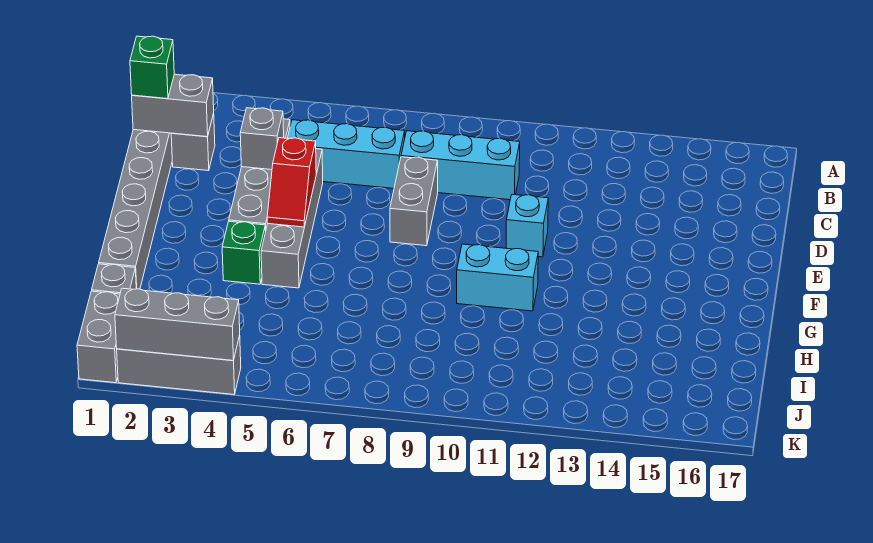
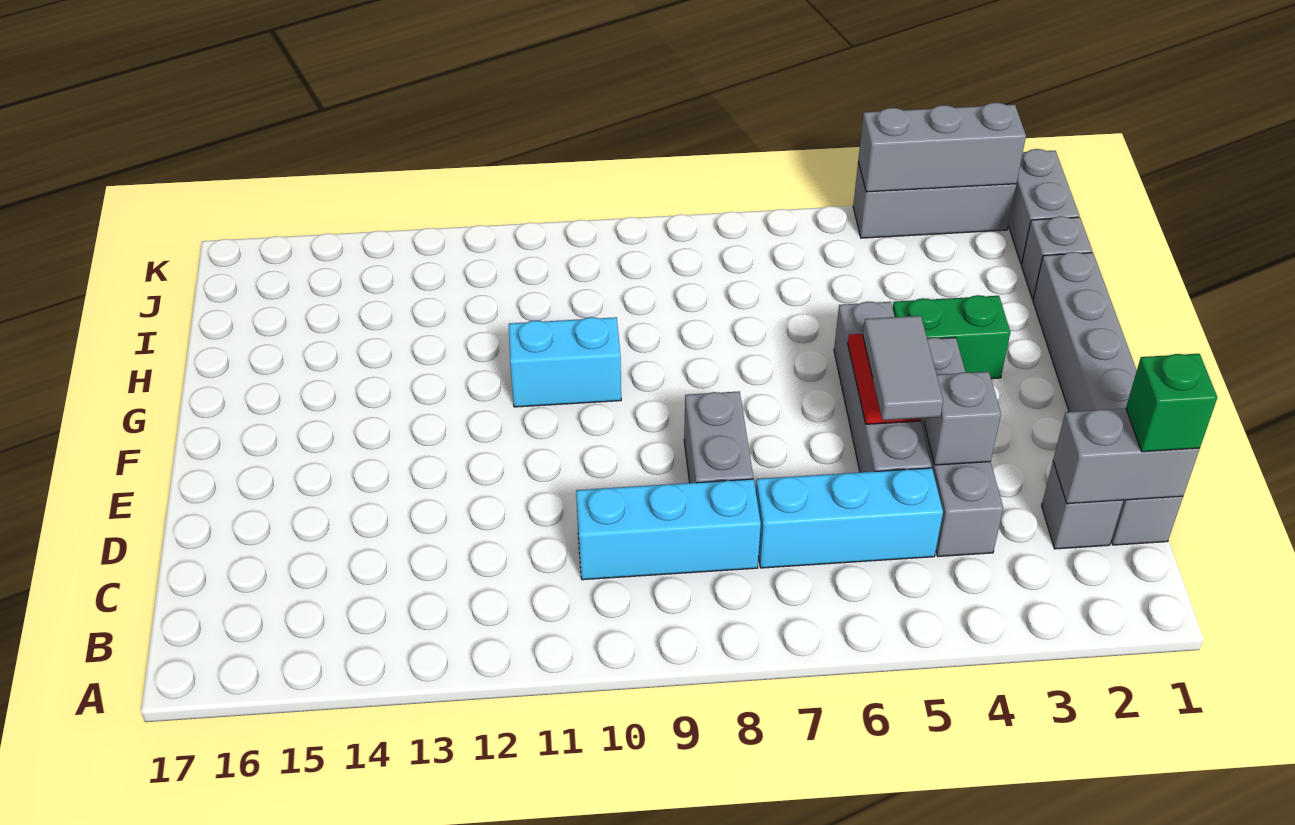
none -> grey tile D5:E5 level 3
cyan brick E11 level 1 -> none
green brick G4 level 1 -> green brick G3:G4 level 1

